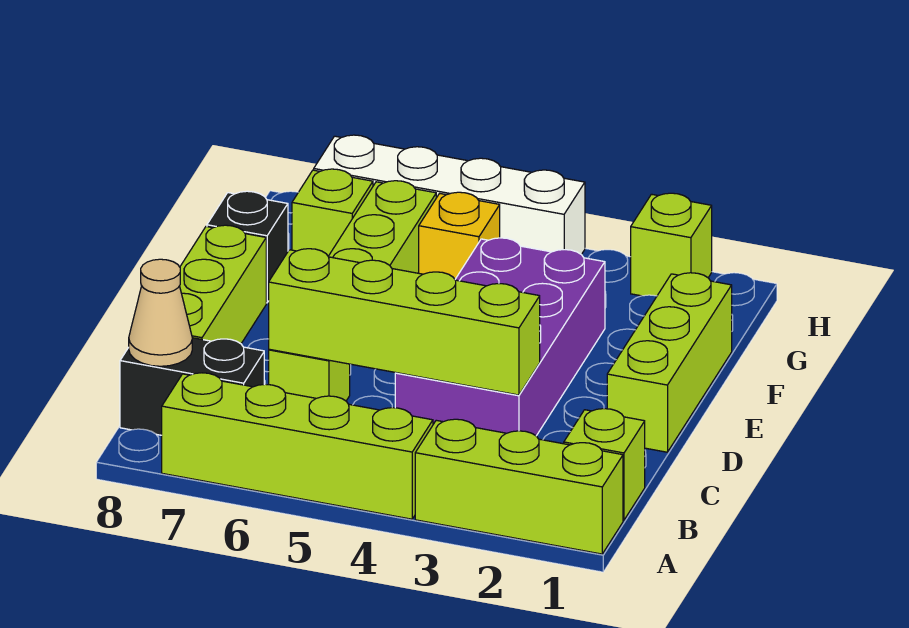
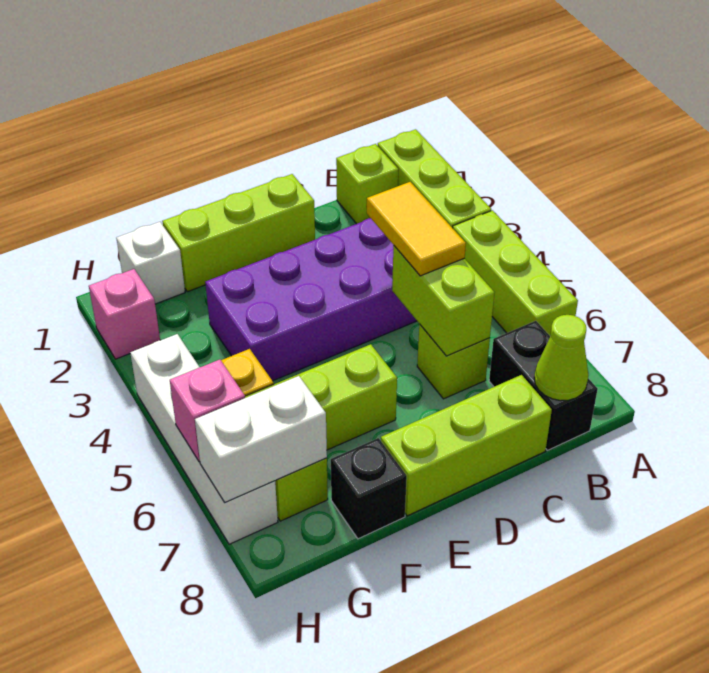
lime brick A4:A7 level 1 -> lime brick A4:A6 level 1
tan cone B8 level 2 -> lime cone B8 level 2
lime brick C3:C6 level 2 -> lime brick C5:C6 level 2
none -> yellow tile C4:C5 level 3
none -> white brick G1 level 1
none -> white brick G7:H7 level 2
lime brick H2 level 1 -> pink brick H2 level 1
none -> pink brick H6 level 2

